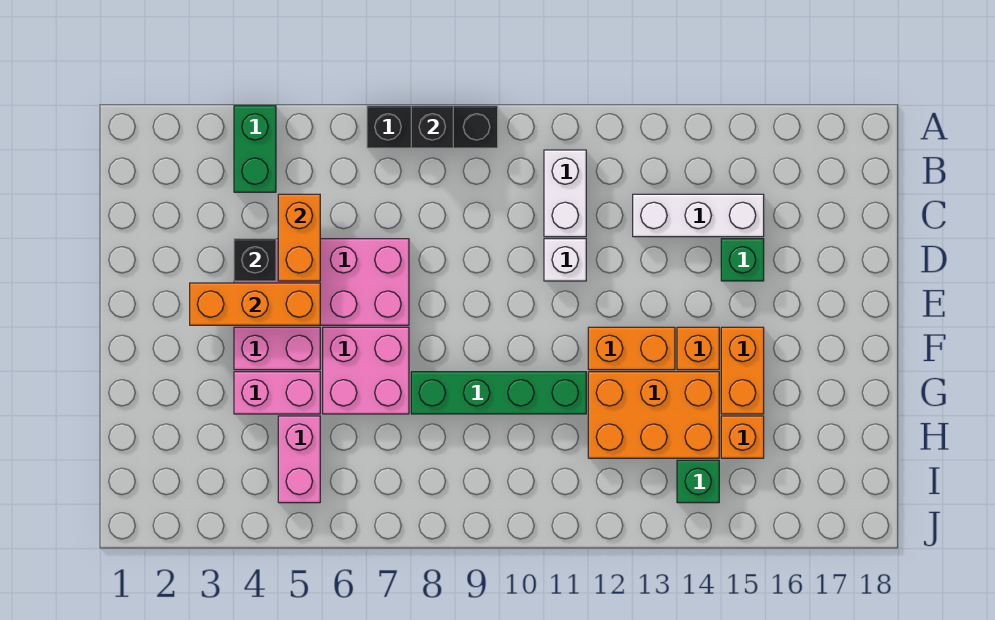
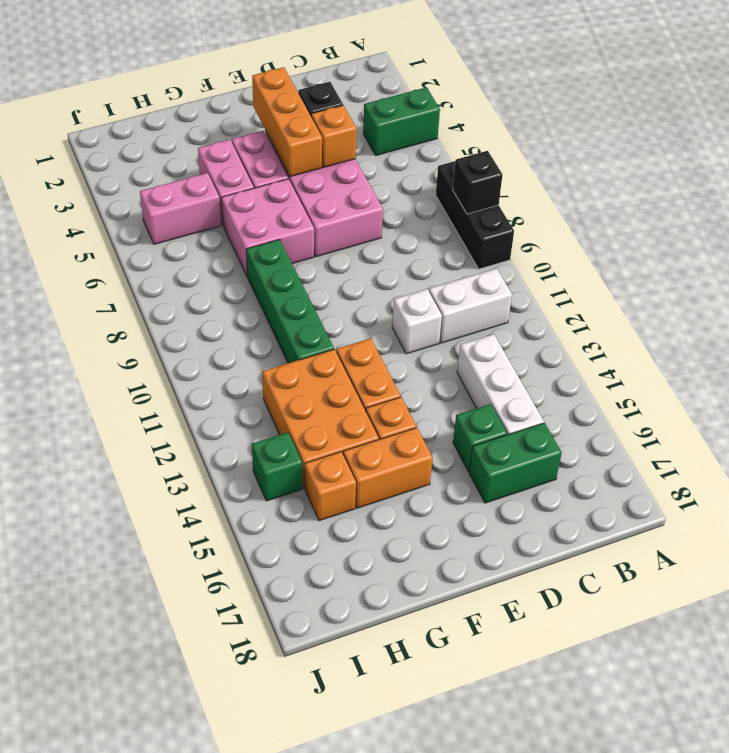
orange brick C5:D5 level 2 -> orange brick D5 level 2
none -> green brick C16:D16 level 1

